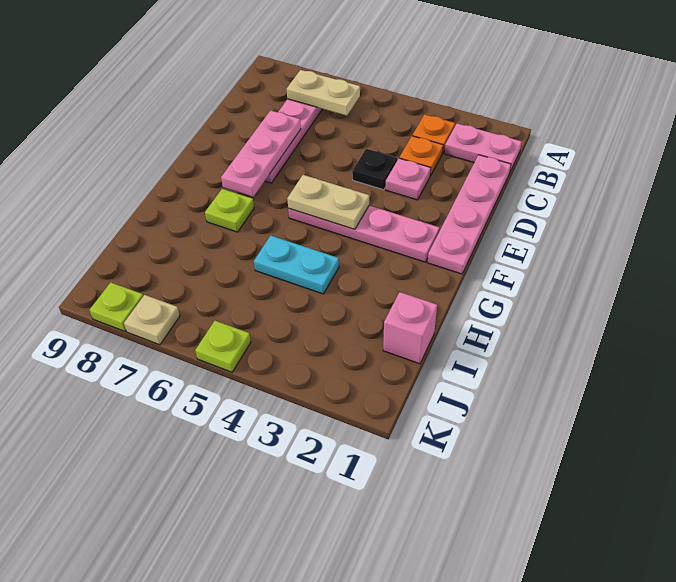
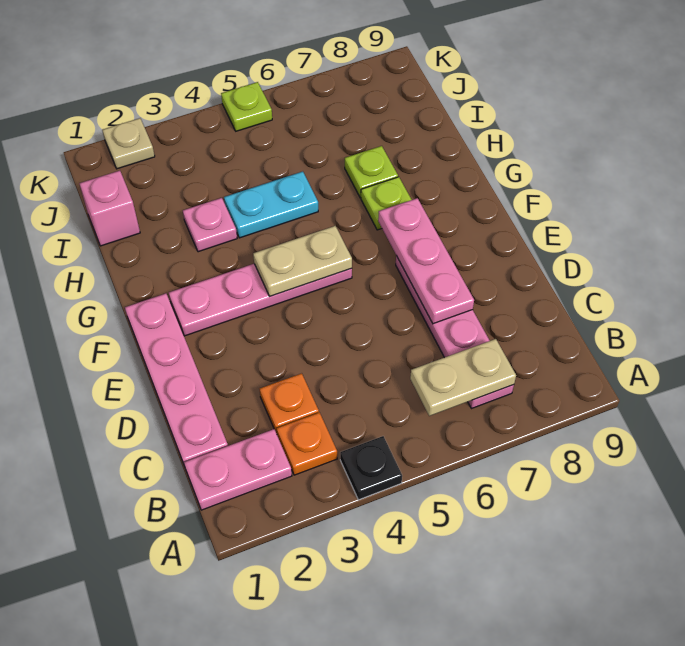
pink plate D3 level 1 -> pink plate H3 level 1
black plate D4 level 1 -> black plate A4 level 1
tan plate K7 level 1 -> tan plate K2 level 1
lime plate K8 level 1 -> lime plate H7 level 1

